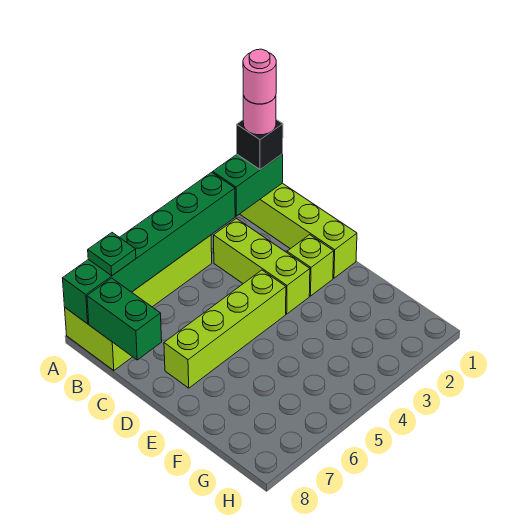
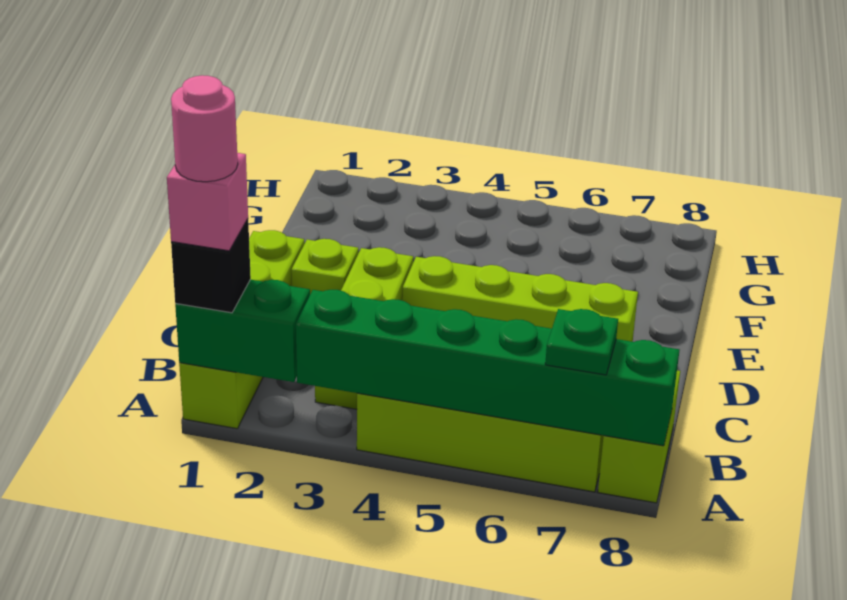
pink round brick A1 level 4 -> pink brick A1 level 4
green brick B8:C8 level 2 -> none

